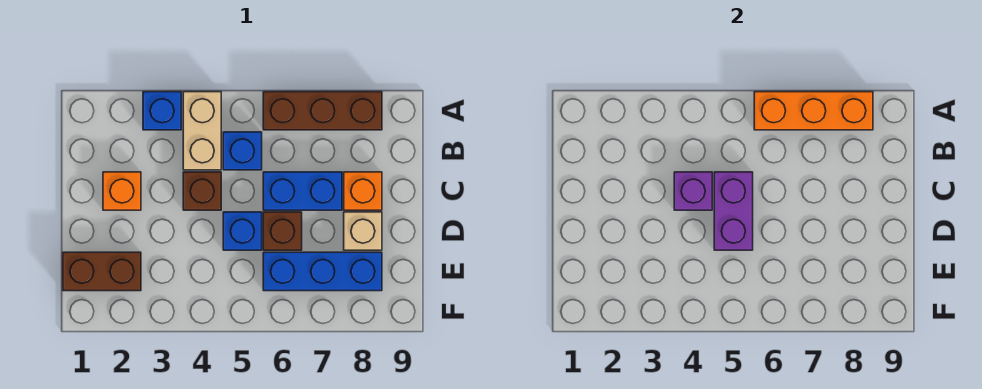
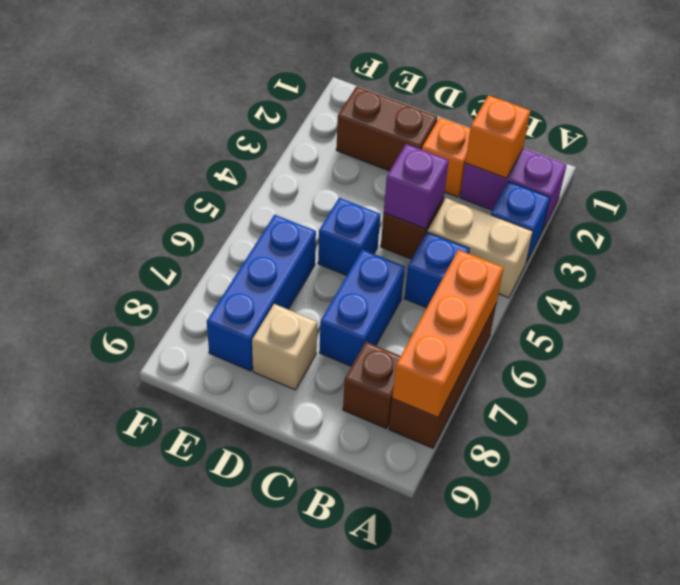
purple brick C5:D5 level 2 -> purple brick A2:B2 level 1
orange brick C8 level 1 -> orange brick B2 level 2
brown brick D6 level 1 -> brown brick B8 level 1
brown brick E1:E2 level 1 -> brown brick D2:E2 level 1

